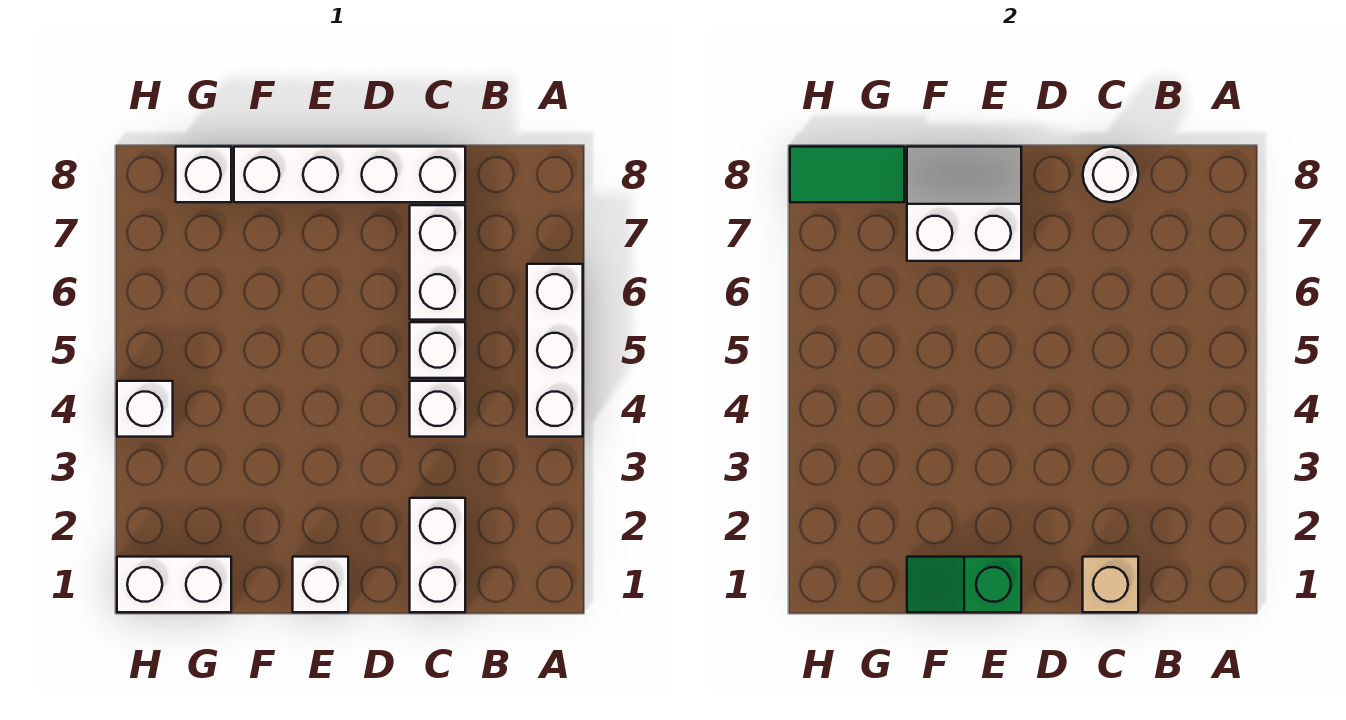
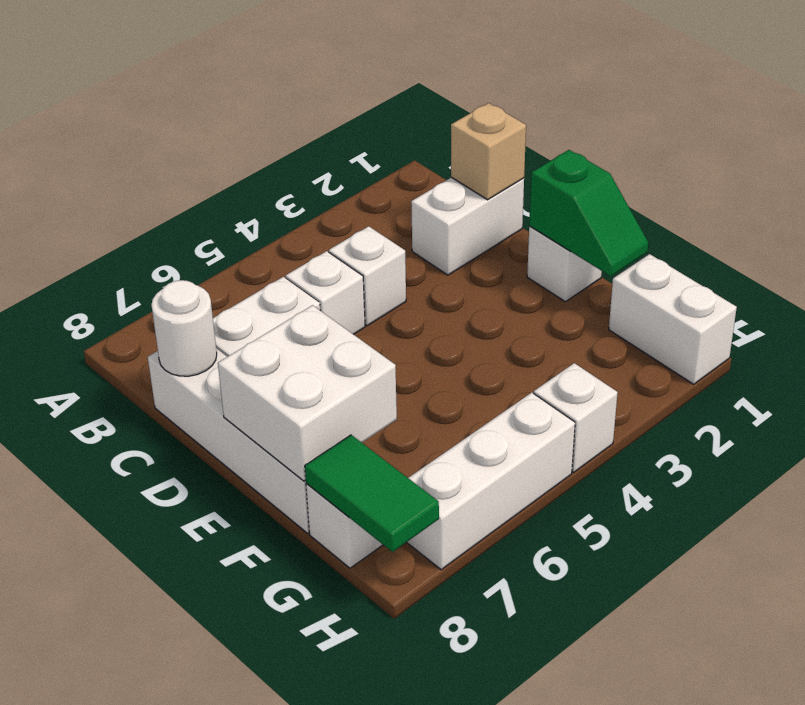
white brick A4:A6 level 1 -> white brick H5:H7 level 1
white slope E7:F8 level 2 top 7 -> white brick E7:F8 level 2

